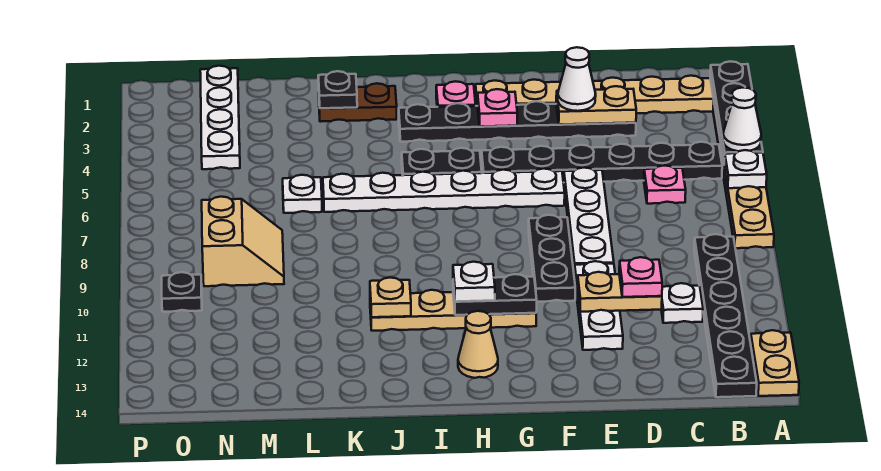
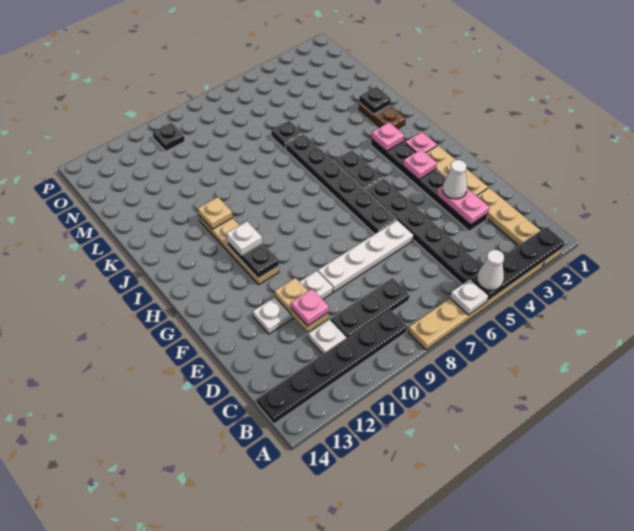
tan plate A13:A14 level 1 -> none
pink plate C6 level 1 -> pink plate I3 level 2
tan plate D3:E3 level 2 -> pink plate D3:E3 level 2
white plate F6:K6 level 1 -> black plate F6:K6 level 1
black plate F8:F10 level 1 -> black plate C8:C10 level 1
tan cone H13 level 1 -> none
white plate L6 level 1 -> black plate L6 level 1
tan slope M8:N9 level 1 top N -> none
white plate N1:N4 level 1 -> none

